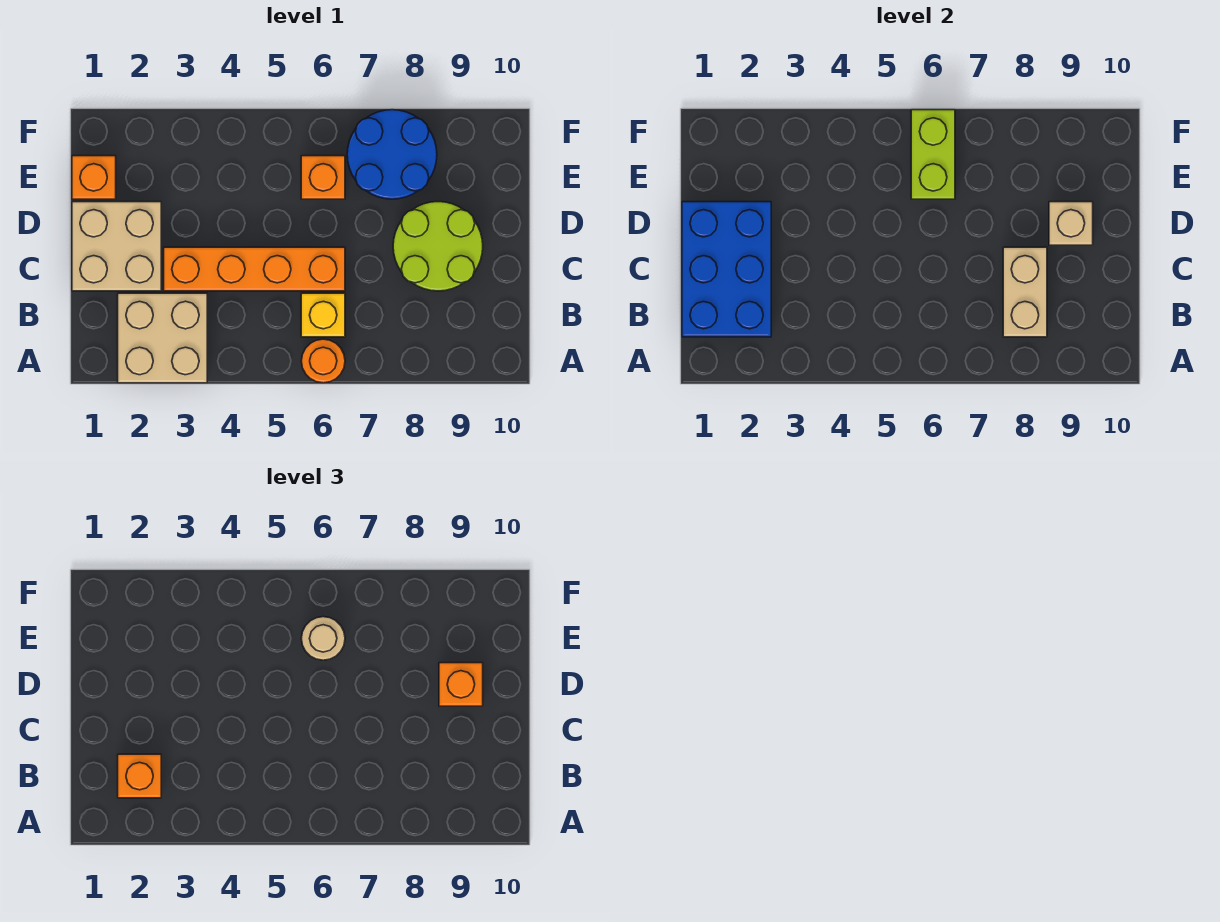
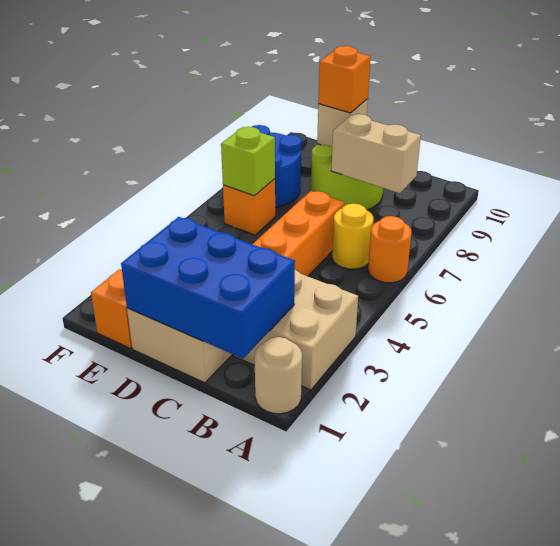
orange brick B2 level 3 -> none
yellow brick B6 level 1 -> yellow round brick B6 level 1
lime brick E6:F6 level 2 -> lime brick E6 level 2
tan round brick E6 level 3 -> tan round brick A1 level 1

